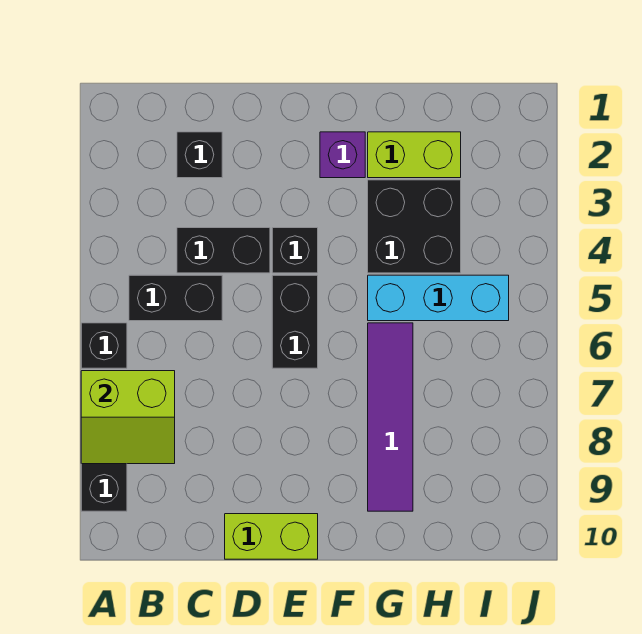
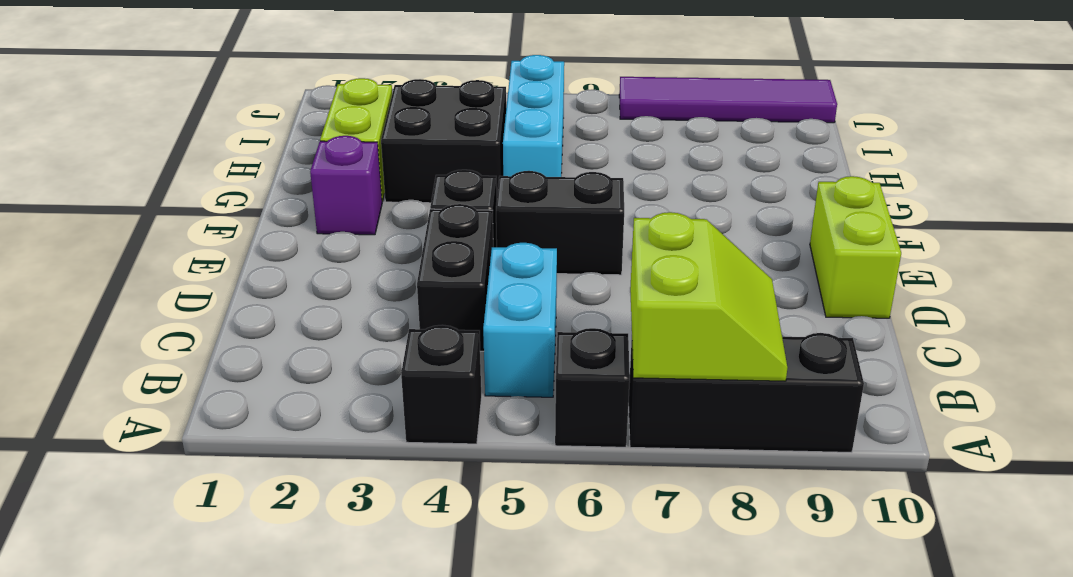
black brick B5:C5 level 1 -> cyan brick B5:C5 level 1
black brick C2 level 1 -> black brick A4 level 1
purple tile G6:G9 level 1 -> purple tile J7:J10 level 1

